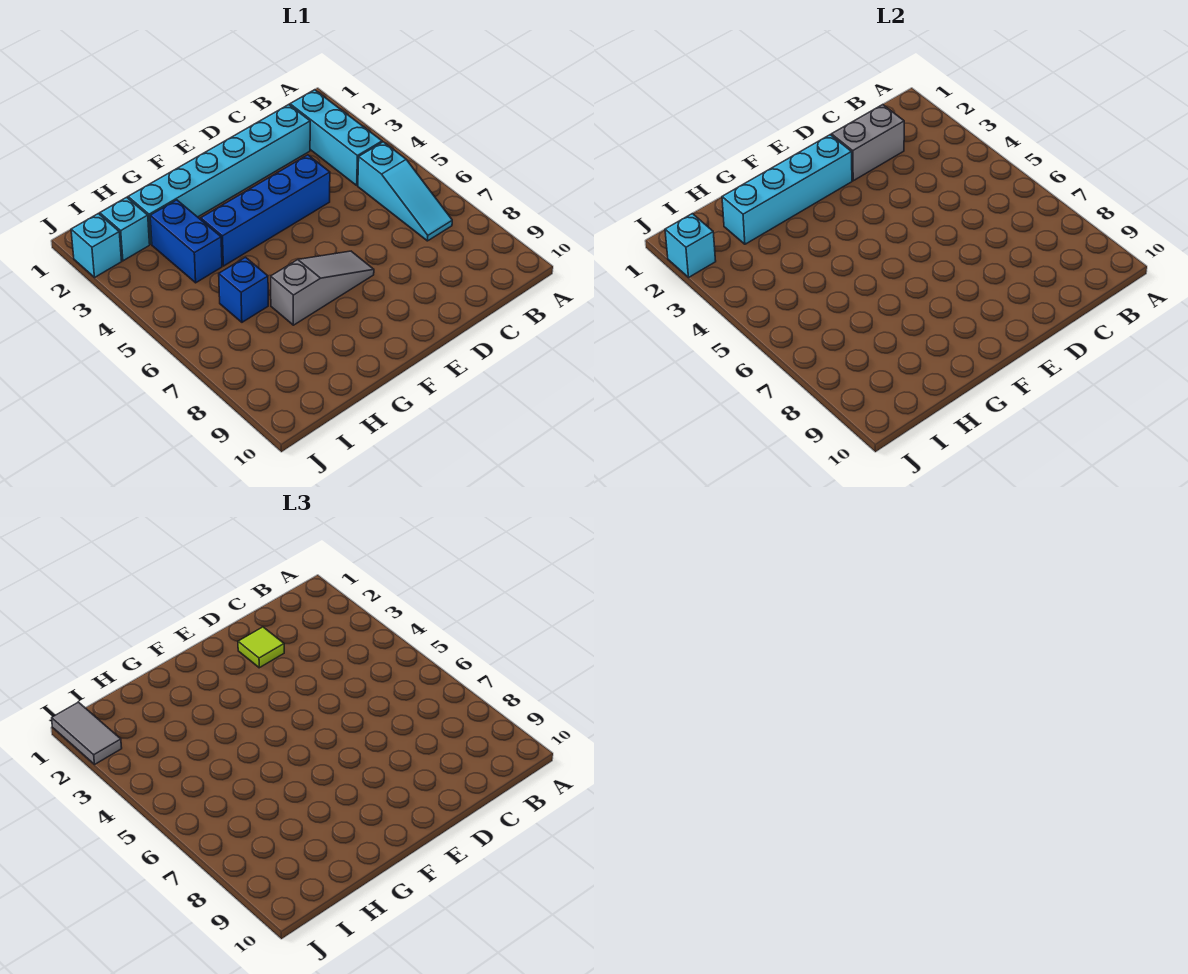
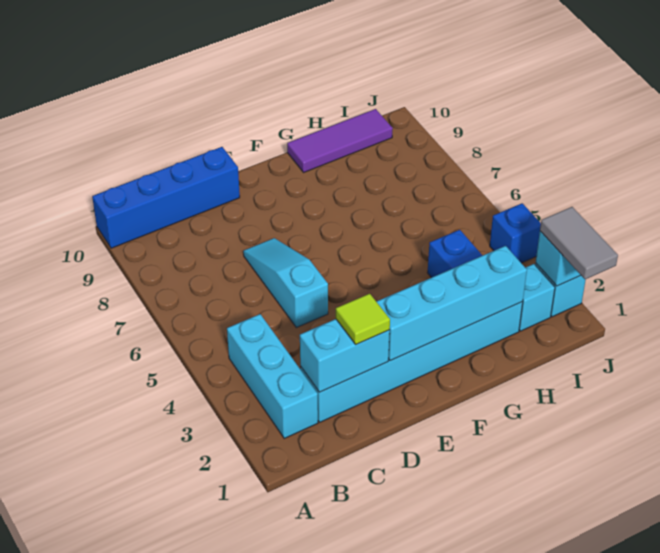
cyan slope B5:B7 level 1 top 5 -> cyan slope D5:D7 level 1 top 5
grey brick C2:D2 level 2 -> cyan brick C2:D2 level 2
blue brick D4:G4 level 1 -> blue brick A10:D10 level 1
grey slope E7:G7 level 1 top G -> none
none -> purple tile G10:I10 level 1
blue brick H6 level 1 -> blue brick J4 level 1

